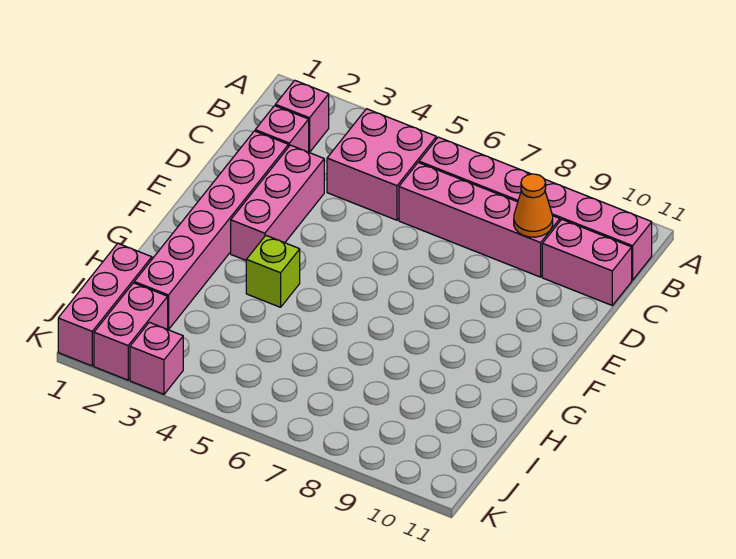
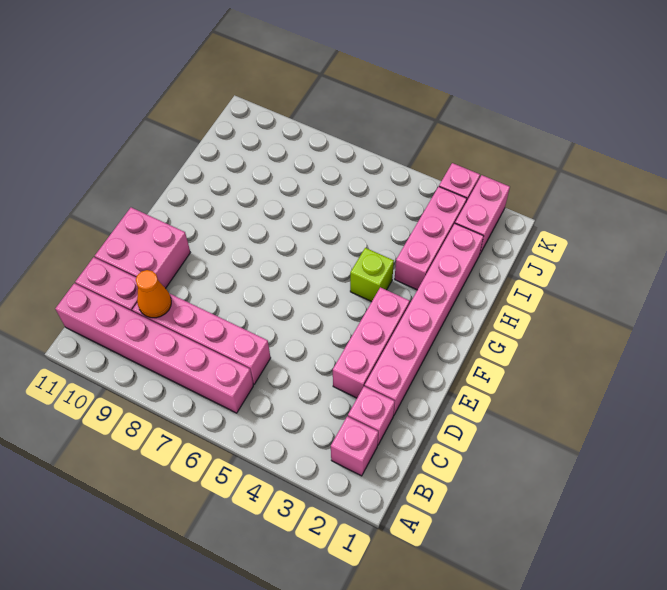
pink brick B4:C5 level 1 -> pink brick D10:E11 level 1
pink brick I1:K1 level 1 -> pink brick H3:J3 level 1

